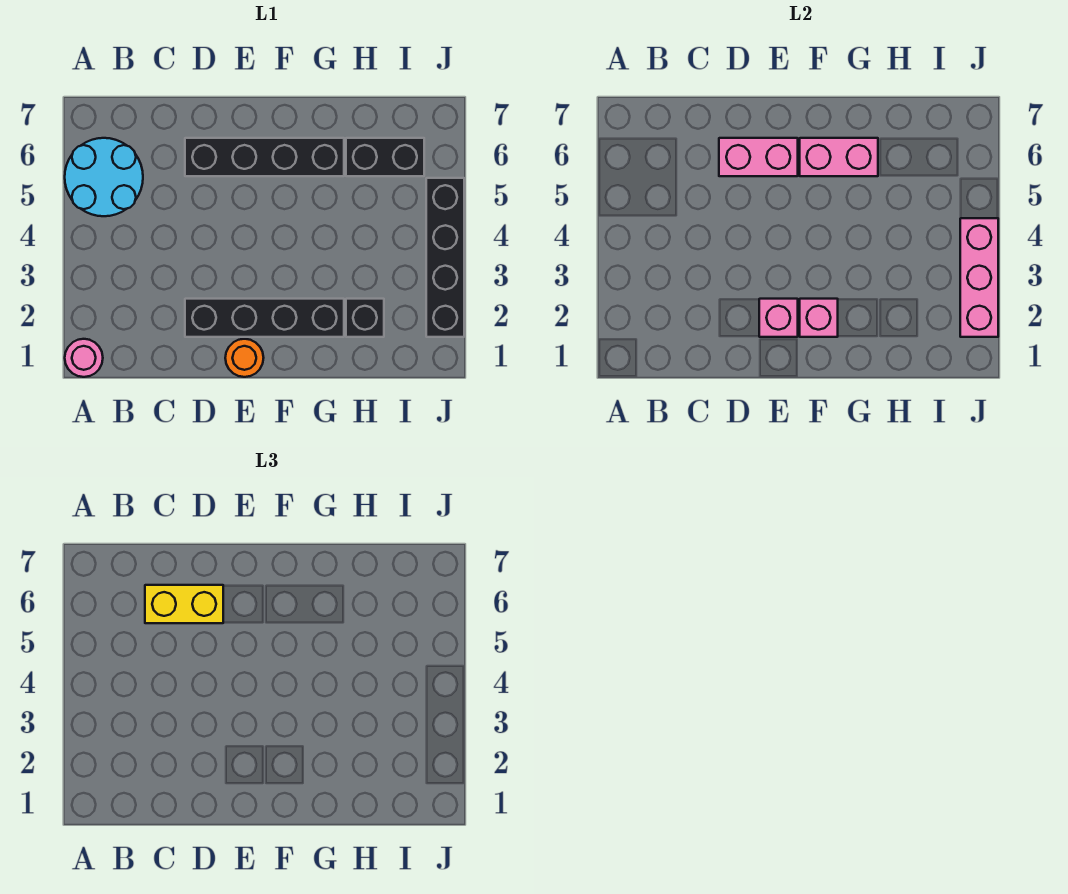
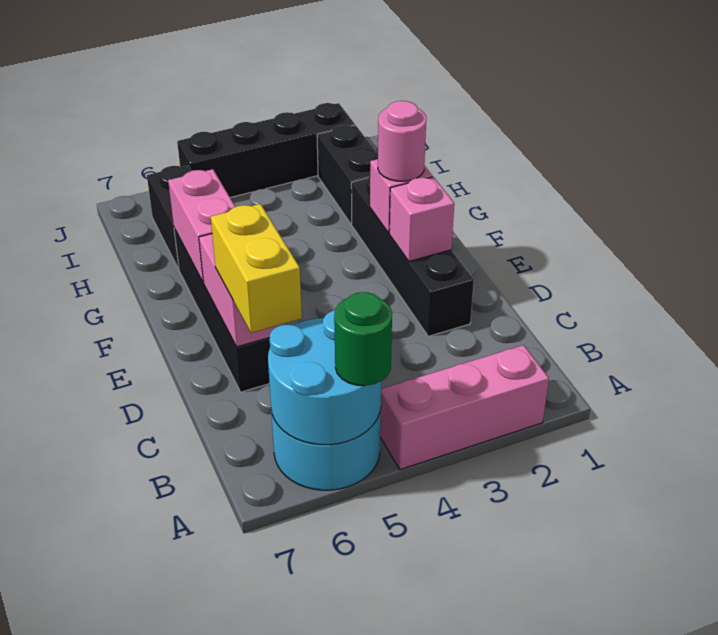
pink round brick A1 level 1 -> pink round brick F2 level 3
none -> cyan round brick A5:B6 level 2
none -> green round brick A5 level 3
orange round brick E1 level 1 -> none
black brick H2 level 1 -> black brick H2:I2 level 1
pink brick J2:J4 level 2 -> pink brick A2:A4 level 1

